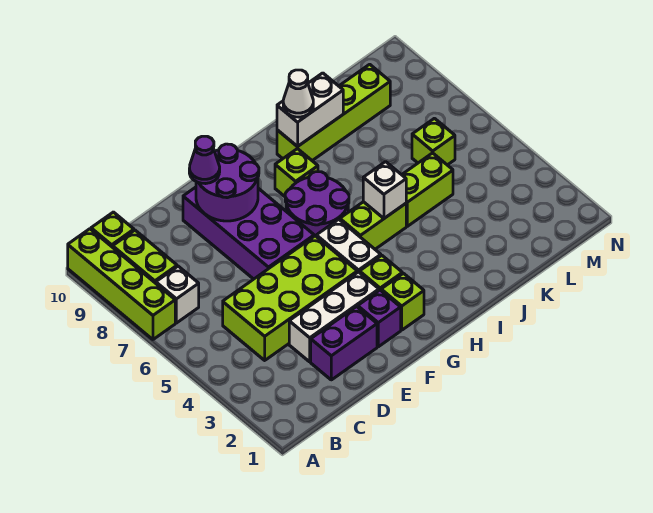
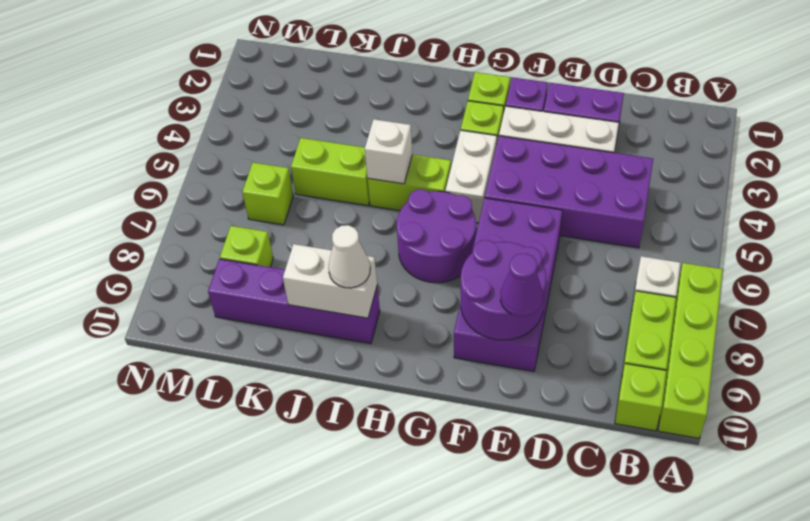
lime brick C4:F5 level 1 -> purple brick C4:F5 level 1
lime brick H8 level 1 -> lime brick L8 level 1
lime brick I9:L9 level 1 -> purple brick I9:L9 level 1

